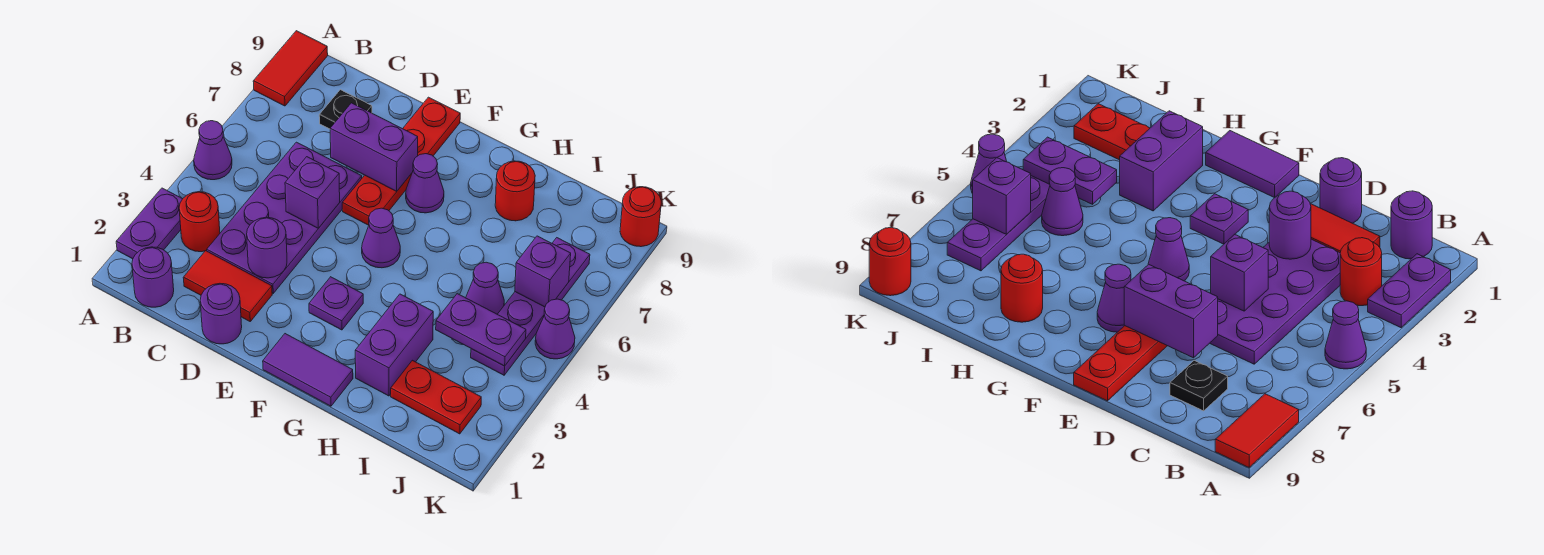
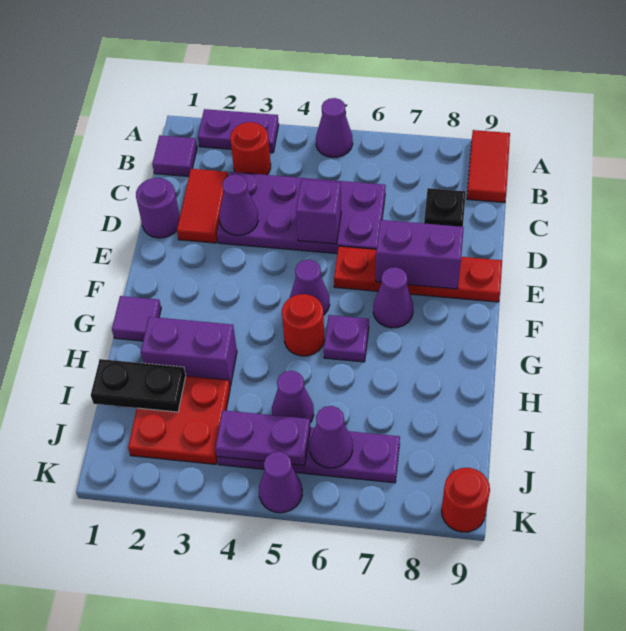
red tile A8:A9 level 1 -> red tile A9:B9 level 1
purple round brick B1 level 1 -> purple tile B1 level 1
purple round brick D3 level 2 -> purple cone D3 level 2
purple brick D7:E7 level 2 -> purple brick E7:E8 level 2
purple tile F1:G1 level 1 -> purple tile G1 level 1
purple plate F3 level 1 -> purple plate G6 level 1
red round brick H8 level 1 -> red round brick G5 level 1
none -> black plate I1:I2 level 2
red plate I2:J2 level 1 -> red plate I2:J3 level 1
purple plate I4:J4 level 2 -> purple plate J4:J5 level 2
purple brick J6 level 2 -> purple cone J6 level 2

